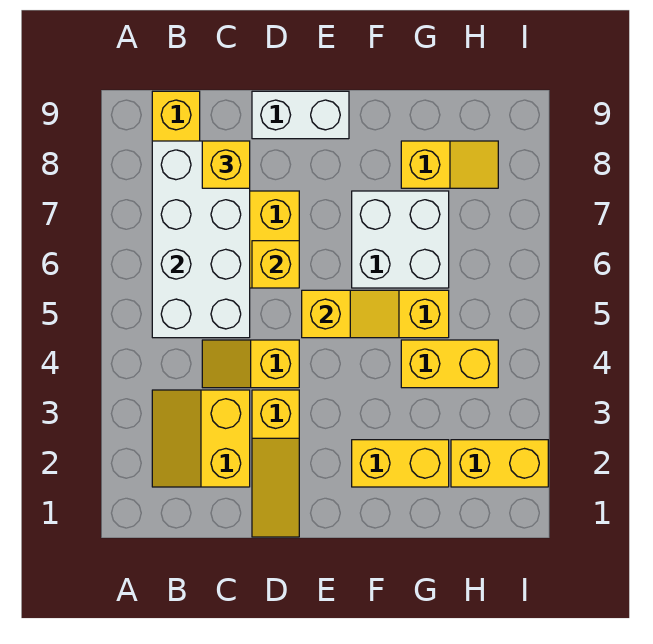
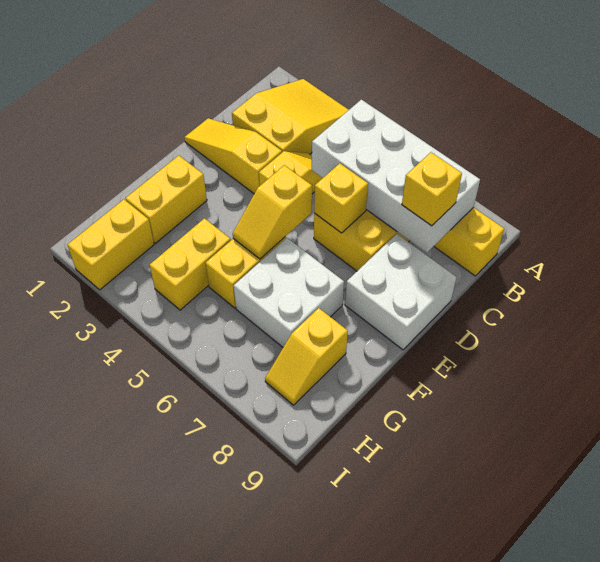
yellow slope B2:C3 level 1 top C -> yellow slope A2:C3 level 1 top C
white brick D9:E9 level 1 -> white brick D8:E9 level 1

